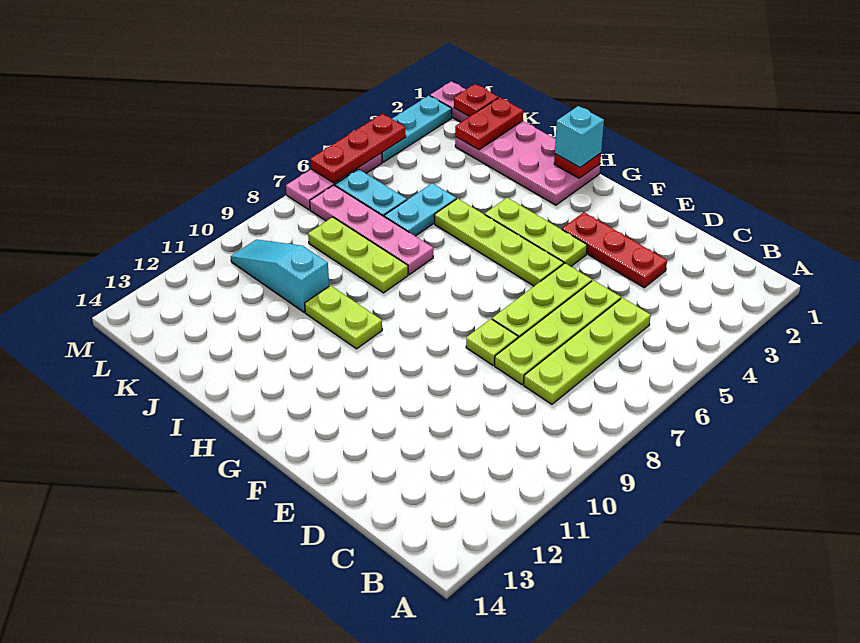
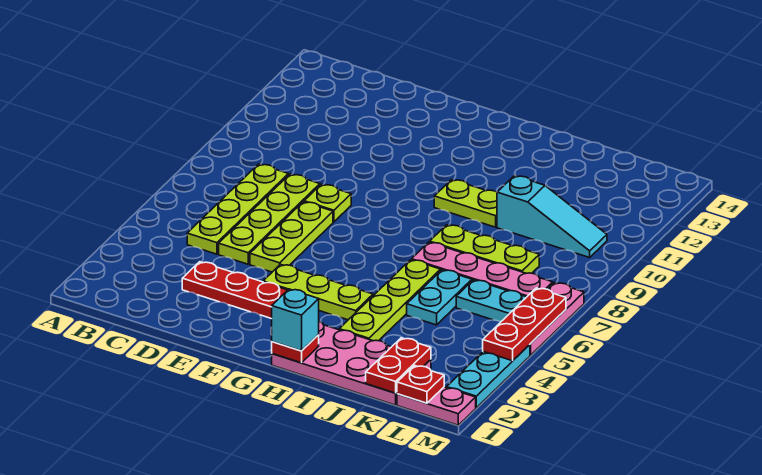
lime plate F5:I5 level 1 -> lime plate I3:I6 level 1

